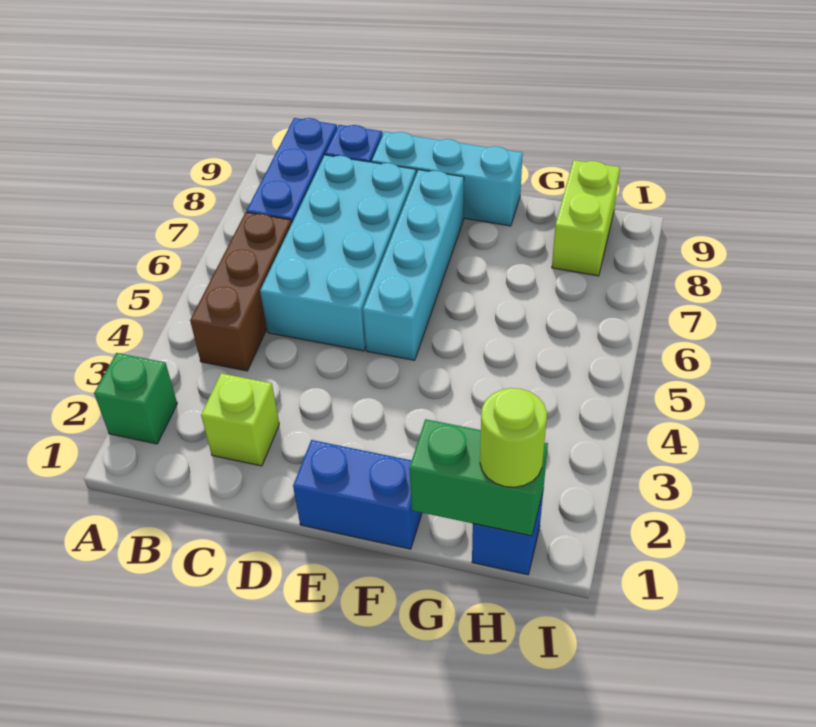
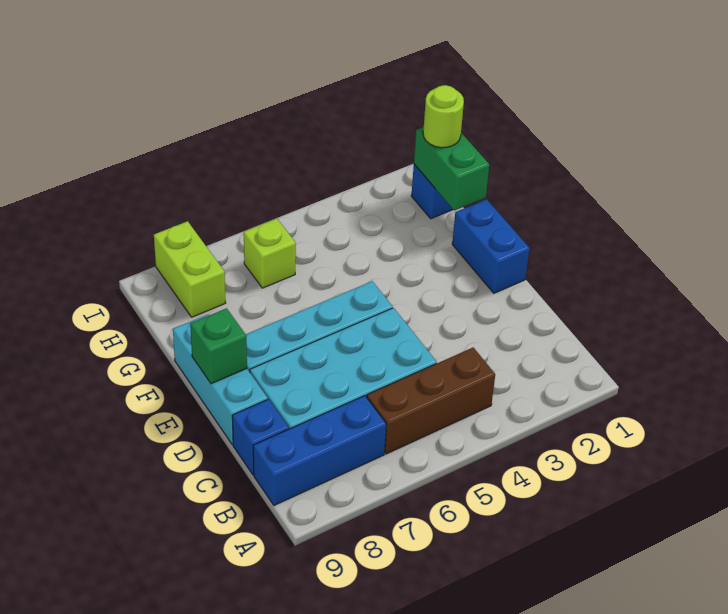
green brick A2 level 1 -> green brick E9 level 2
lime brick C2 level 1 -> lime brick H6 level 1
lime brick H8:H9 level 1 -> lime brick H8:I8 level 1

